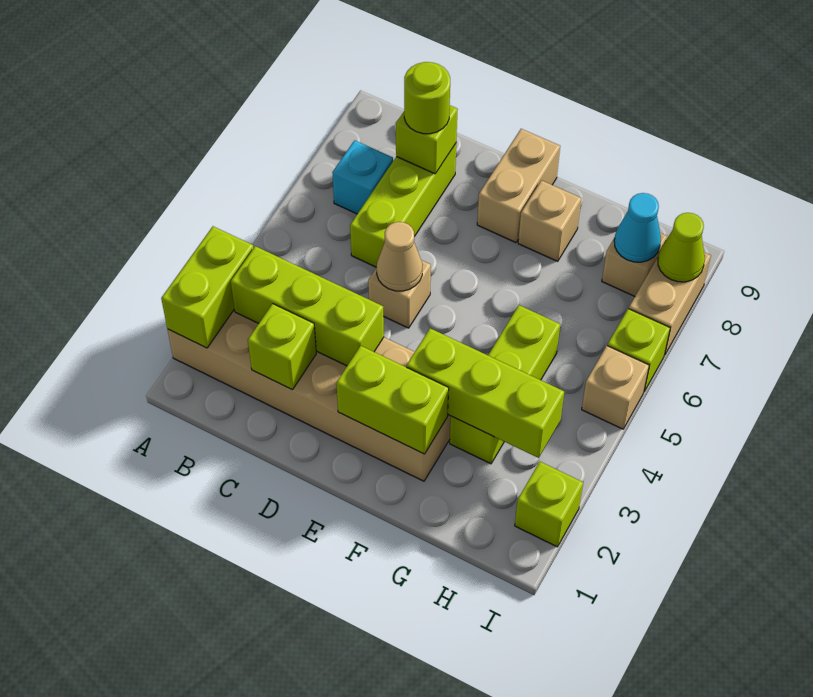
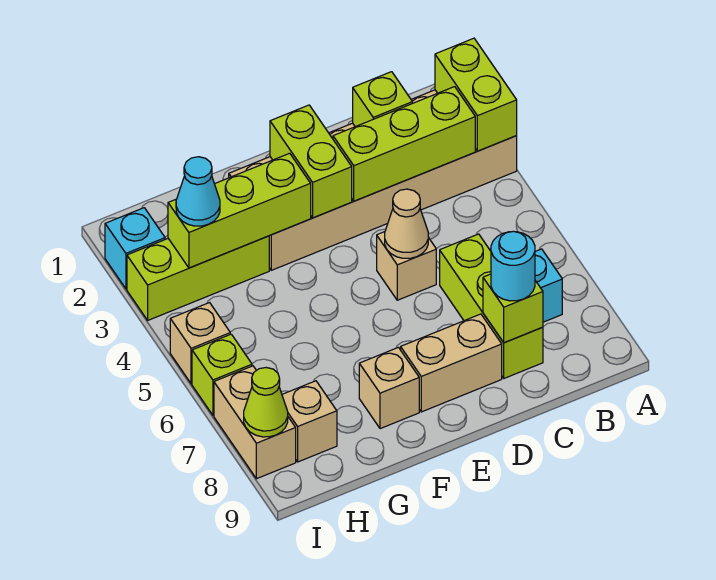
lime round brick C8 level 3 -> cyan round brick C8 level 3
lime brick E2:F2 level 2 -> lime brick E2:E3 level 2
tan brick E8:E9 level 1 -> tan brick D8:E8 level 1
lime brick G3:G5 level 1 -> lime brick G3:I3 level 1
cyan cone H8 level 2 -> cyan cone H3 level 3
lime brick I2 level 1 -> cyan brick I2 level 1

